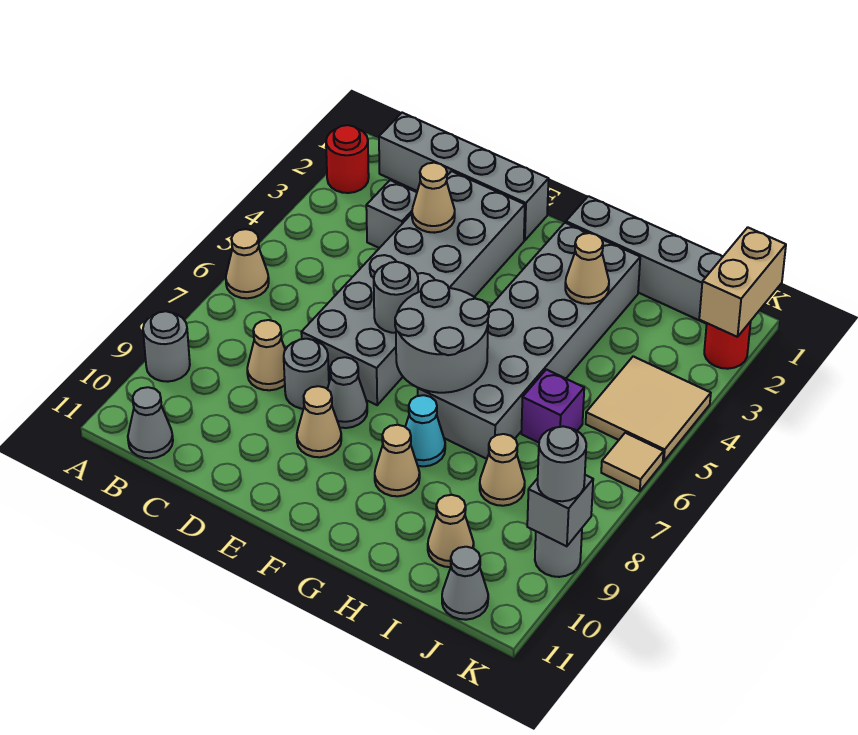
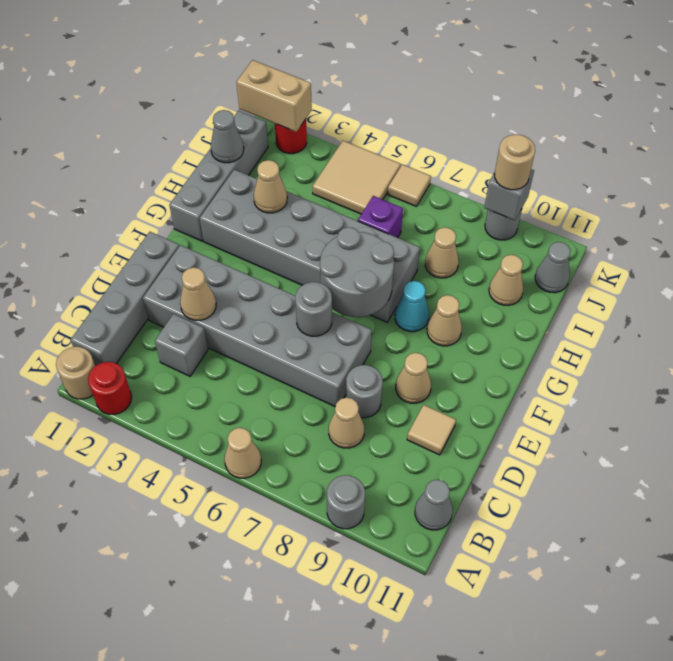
none -> tan round brick A1 level 1
none -> tan tile D10 level 1
grey cone E8 level 1 -> grey cone I1 level 2
grey round brick K9 level 3 -> tan round brick K9 level 3

